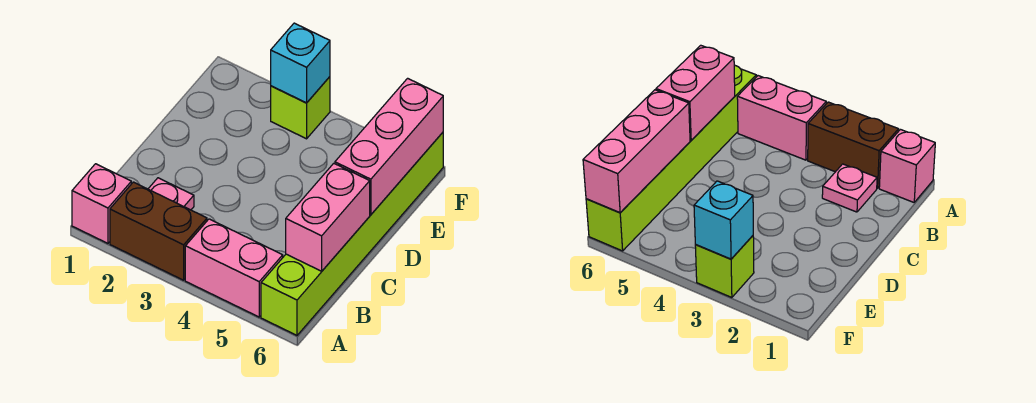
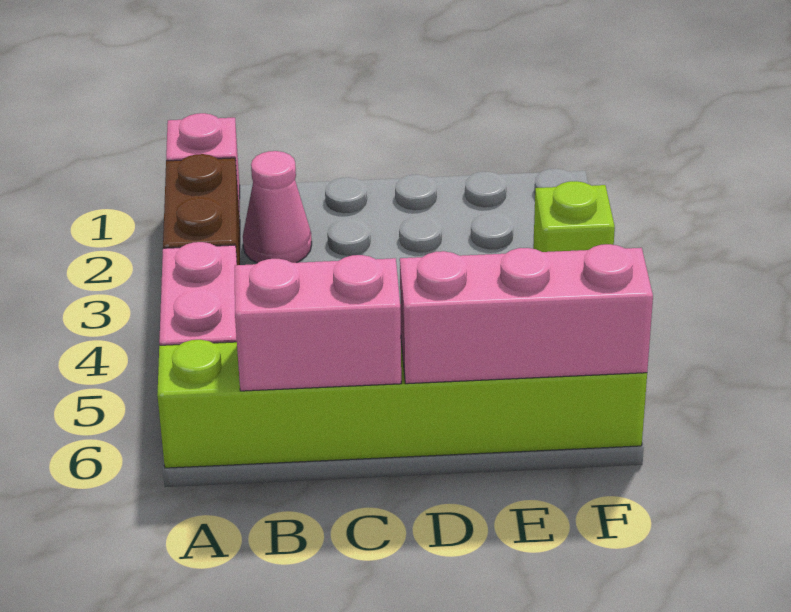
pink plate B2 level 1 -> pink cone B2 level 1
cyan brick F3 level 2 -> none

